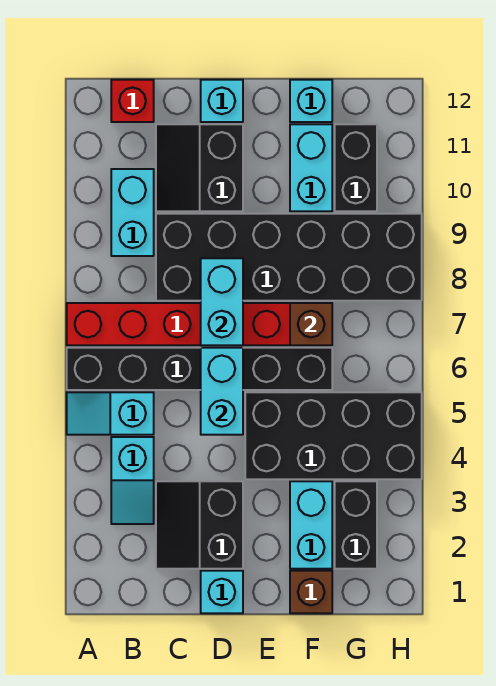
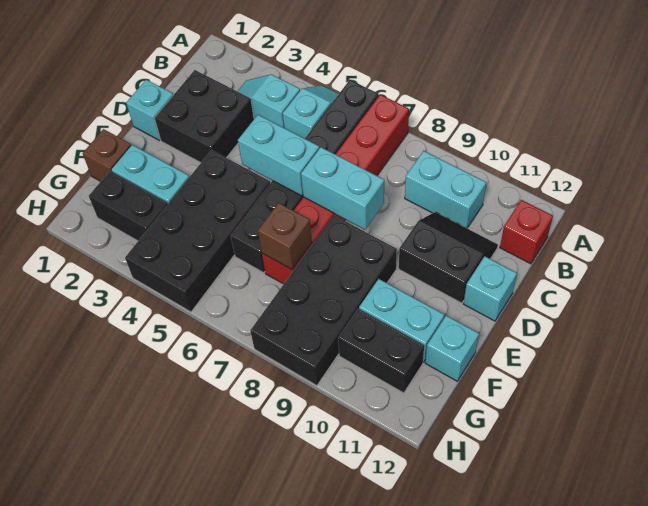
black slope C2:D3 level 1 top D -> black brick C2:D3 level 1
black brick C8:H9 level 1 -> black brick E8:H9 level 1

